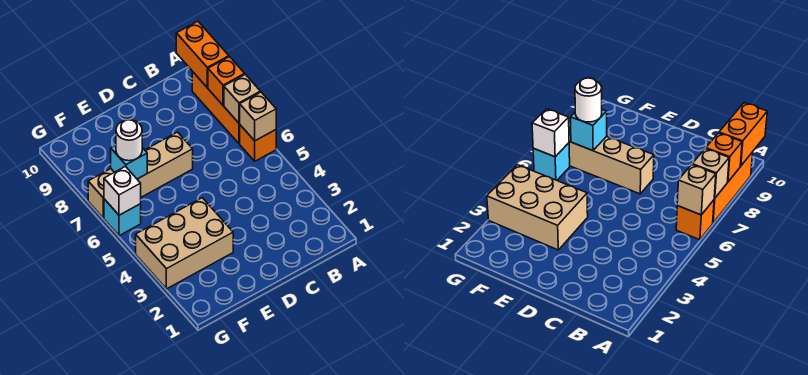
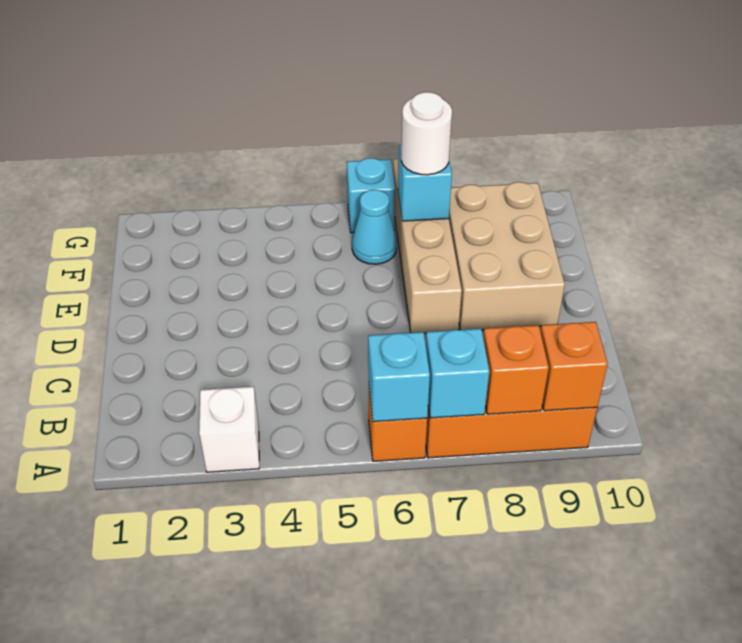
tan brick A6 level 2 -> cyan brick A6 level 2
tan brick A7 level 2 -> cyan brick A7 level 2
orange brick A9:A10 level 2 -> orange brick A9 level 2
tan brick E3:G4 level 1 -> tan brick D8:F9 level 1
none -> cyan cone F6 level 1
white brick G6 level 2 -> white brick A3 level 1

